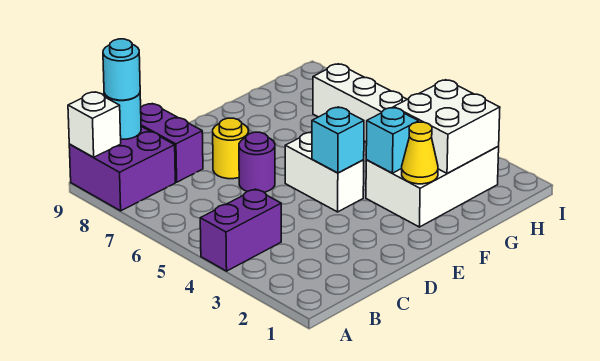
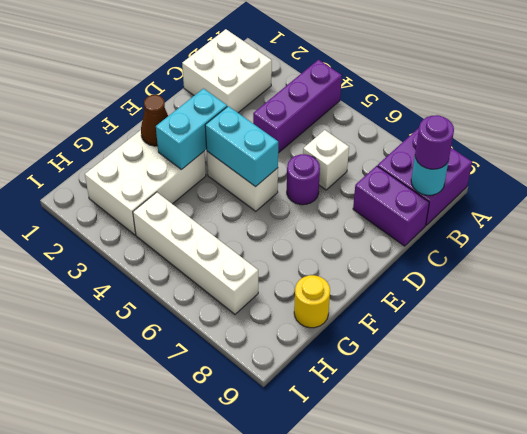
purple brick A4:B4 level 1 -> purple brick A4:C4 level 1
white brick A9 level 2 -> white brick C6 level 1
cyan round brick B9 level 3 -> purple round brick B9 level 3
yellow round brick D7 level 1 -> yellow round brick G9 level 1
cyan brick E4 level 2 -> cyan brick E4:E5 level 2
yellow cone F2 level 2 -> brown cone F2 level 2
cyan brick F3 level 2 -> cyan brick E3:F3 level 2
white brick G2:H3 level 2 -> white brick B1:C2 level 1

